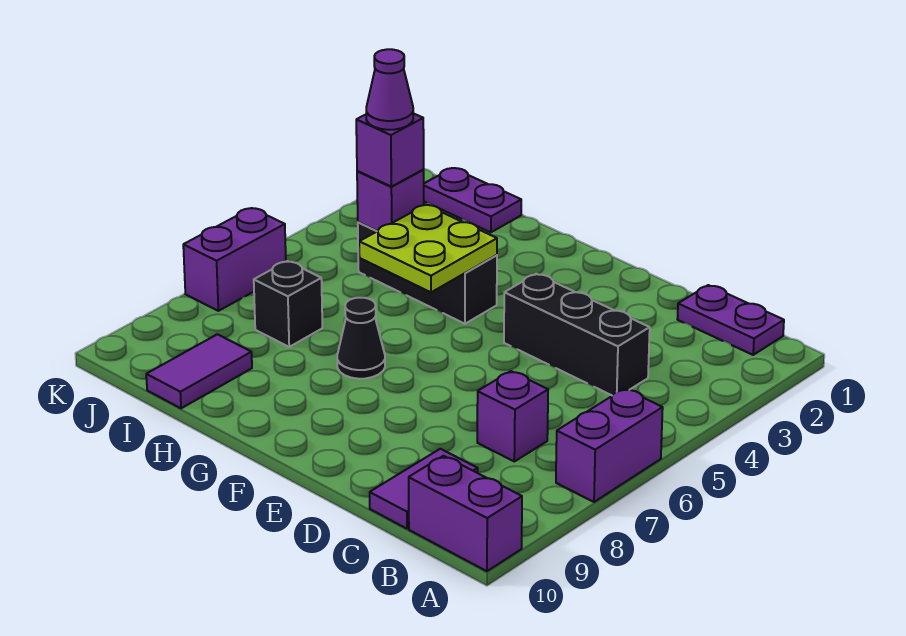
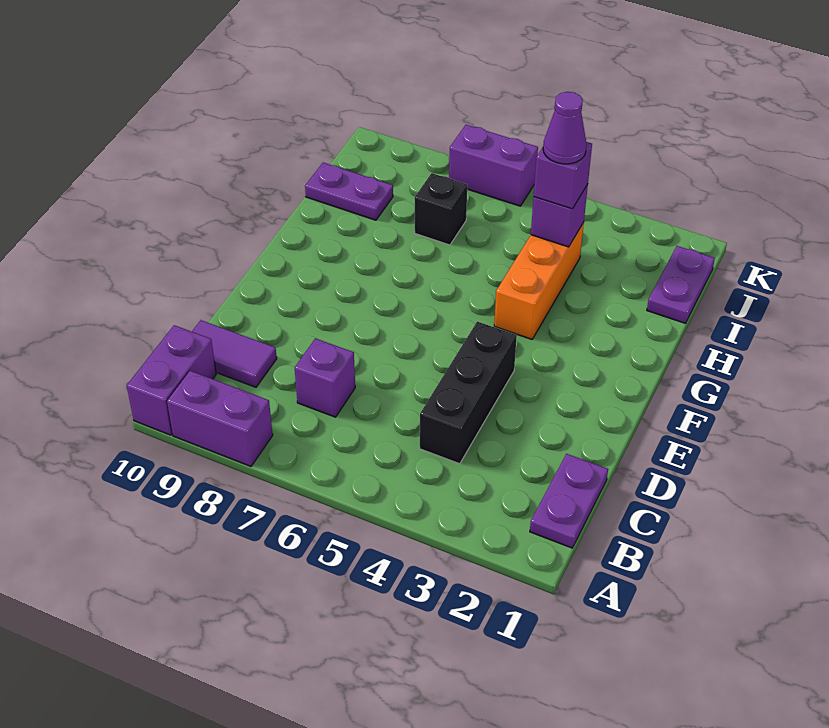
purple brick A6:A7 level 1 -> purple brick A8:A9 level 1
black brick G4:I4 level 1 -> orange brick G4:I4 level 1
lime plate G4:H5 level 2 -> none
black cone G7 level 1 -> none
purple tile I9:I10 level 1 -> purple plate I9:I10 level 1

